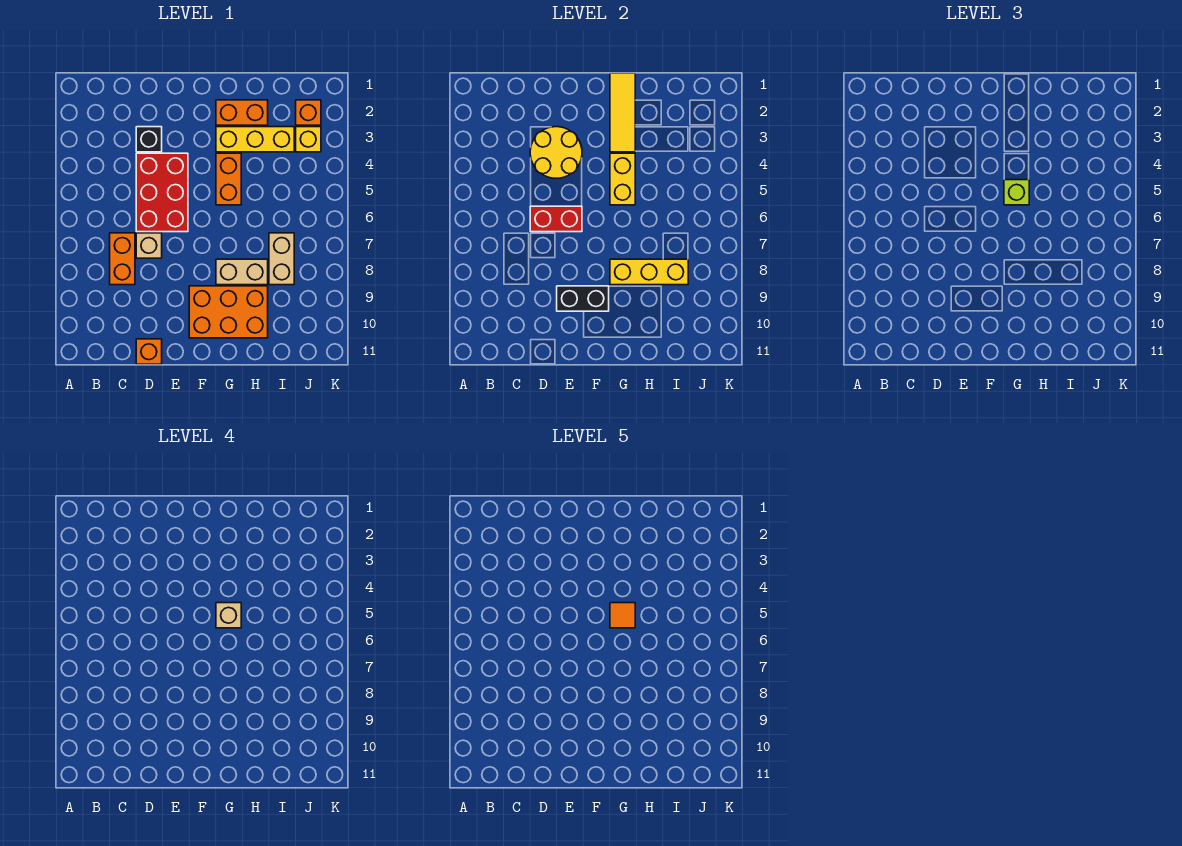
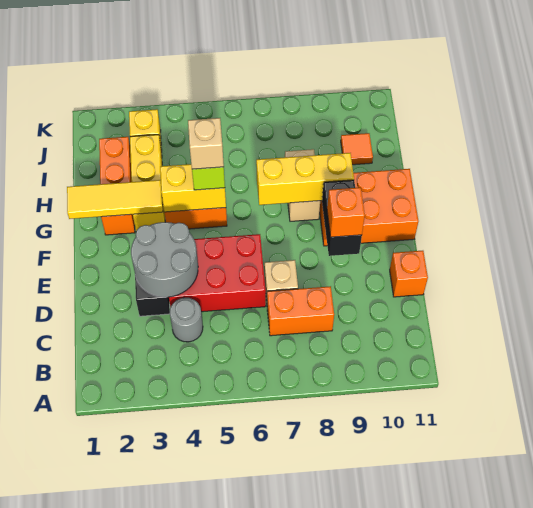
none -> grey round brick C4 level 1
yellow round brick D3:E4 level 2 -> grey round brick D3:E4 level 2
red brick D6:E6 level 2 -> none
orange brick F9:H10 level 1 -> orange brick F9:G11 level 1
orange brick G2:H2 level 1 -> orange brick G2:I2 level 1
orange tile G5 level 5 -> orange tile I10 level 1
yellow brick G8:I8 level 2 -> yellow brick G7:G9 level 2
tan brick I7:I8 level 1 -> none
orange brick J2 level 1 -> orange brick E9 level 3

